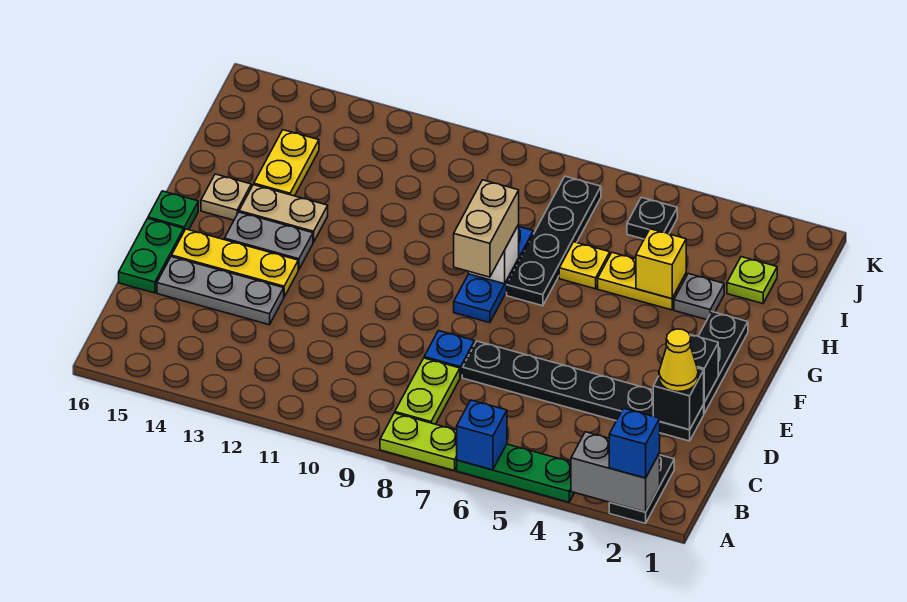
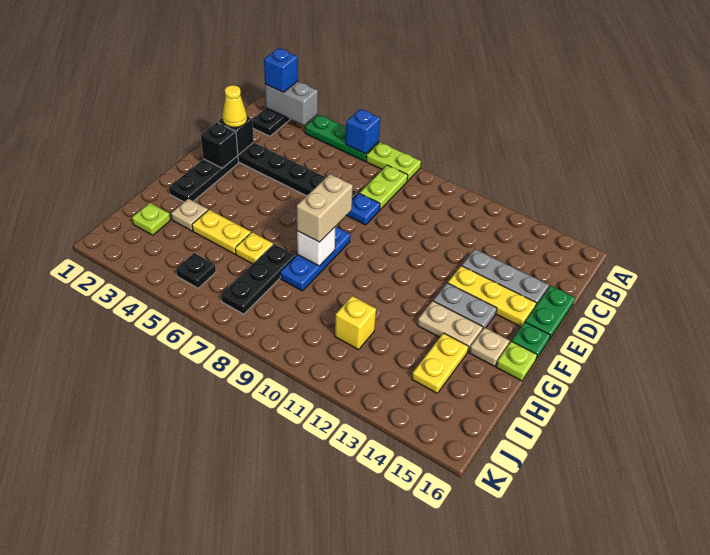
black plate G7:J7 level 1 -> black plate H7:J7 level 1
none -> lime plate G16 level 1
grey plate H3 level 1 -> tan plate H3 level 1
yellow brick H4 level 2 -> yellow brick I11 level 1

